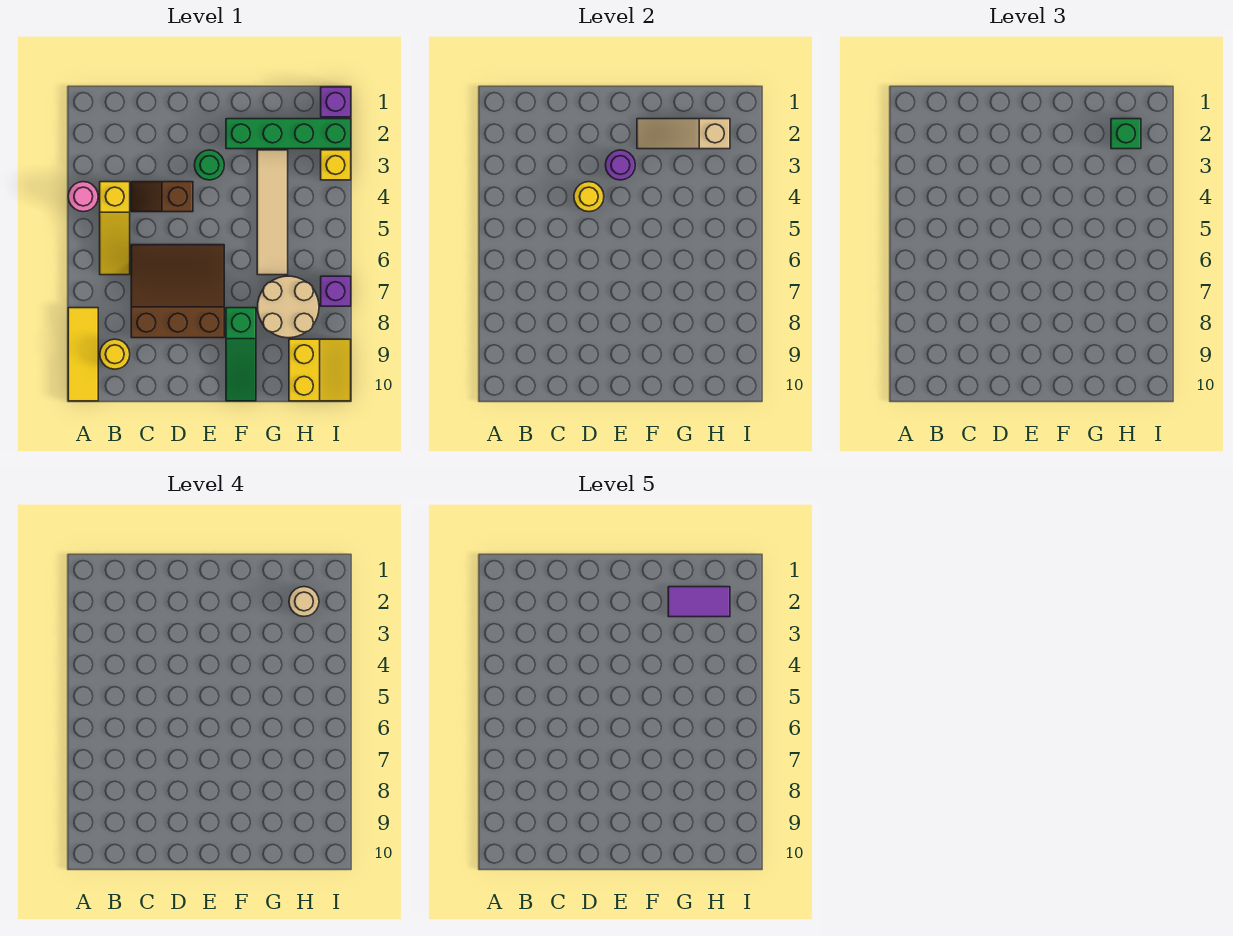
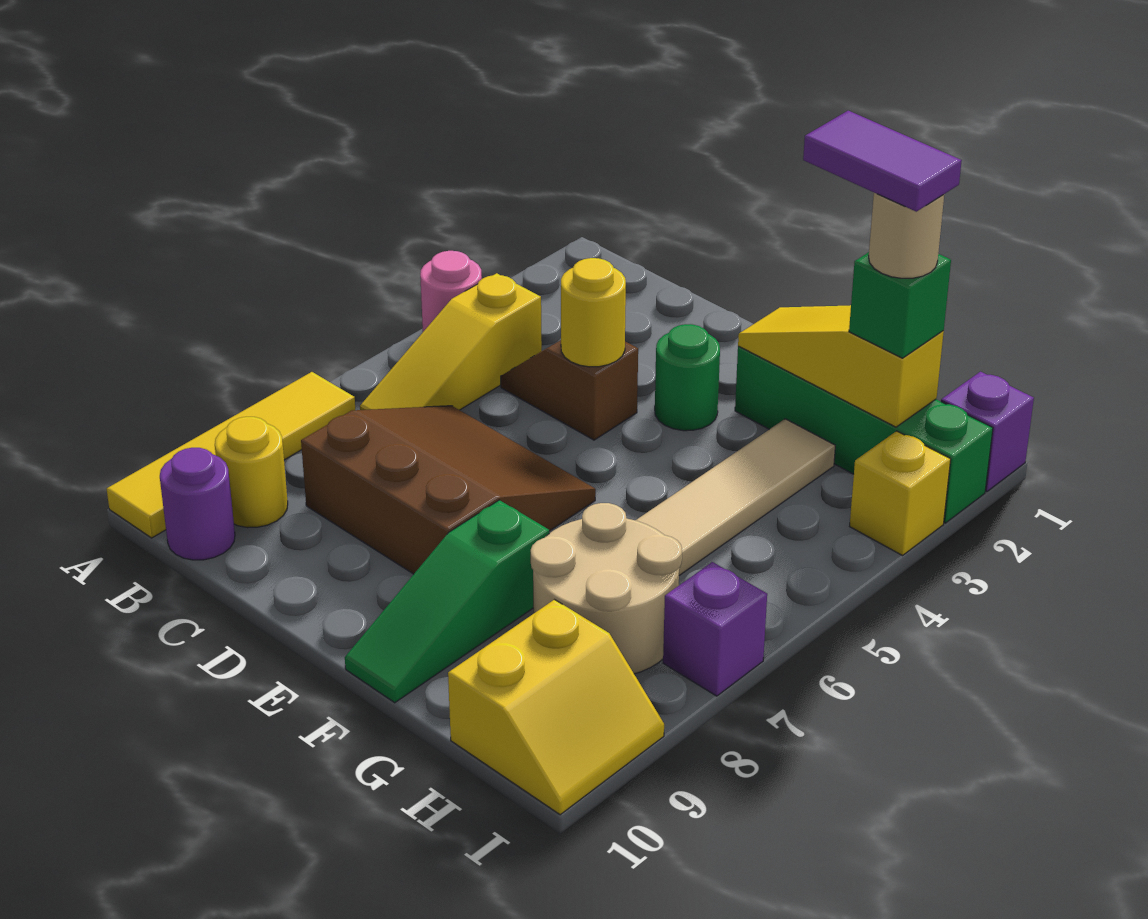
yellow tile A8:A10 level 1 -> yellow tile A7:A10 level 1
purple round brick E3 level 2 -> purple round brick B10 level 1
tan slope F2:H2 level 2 top H -> yellow slope F2:H2 level 2 top H

